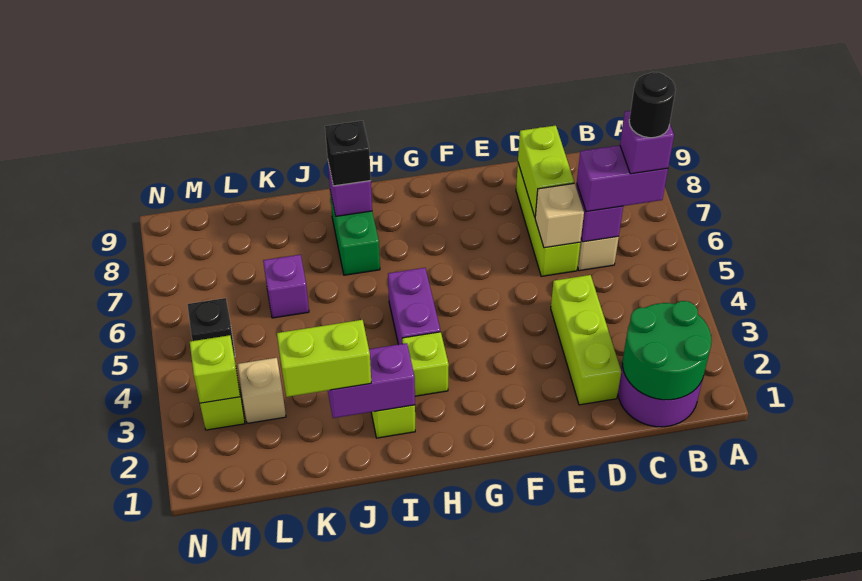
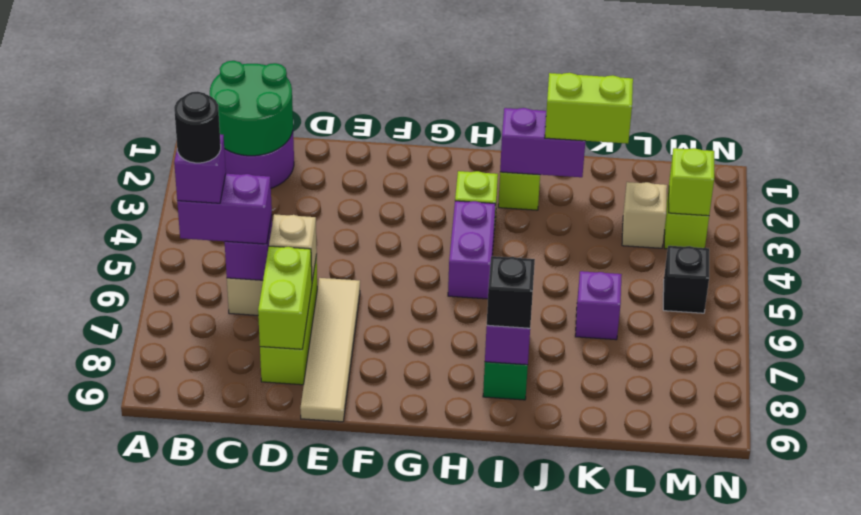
lime brick D2:D4 level 1 -> none
none -> tan tile E6:E9 level 1

